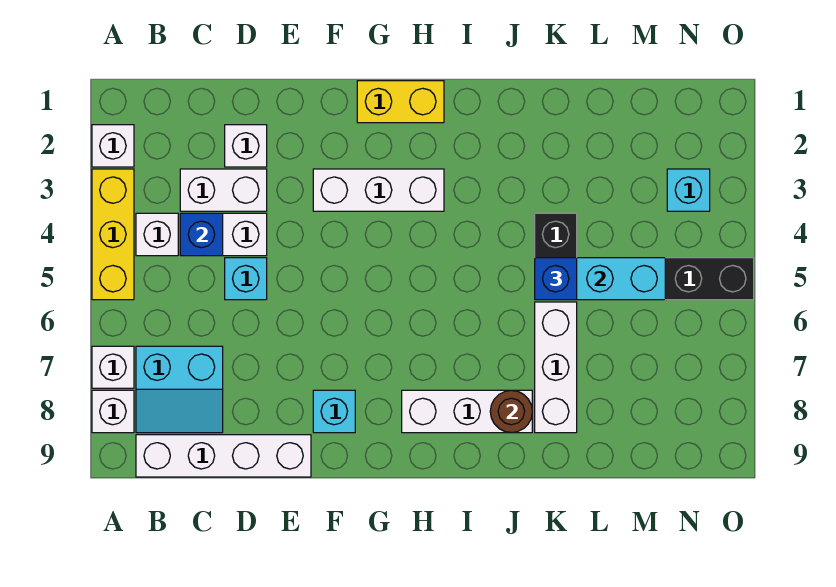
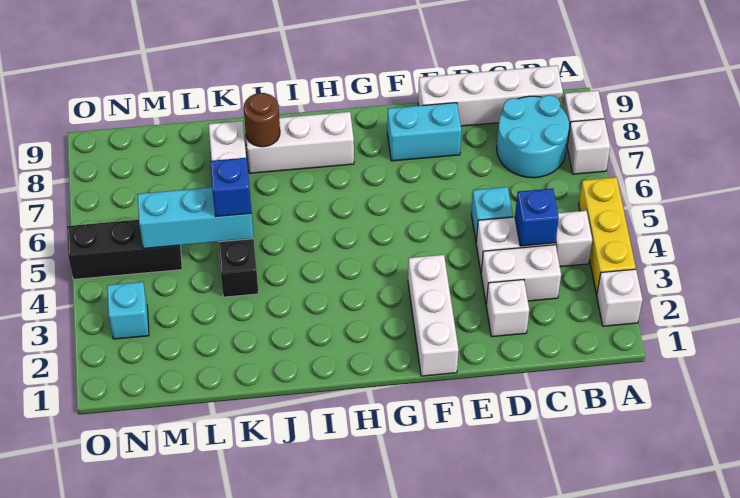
cyan slope B7:C8 level 1 top 7 -> cyan round brick B7:C8 level 1
white brick F3:H3 level 1 -> white brick F1:F3 level 1
cyan brick F8 level 1 -> cyan brick E8:F8 level 1
yellow brick G1:H1 level 1 -> none

